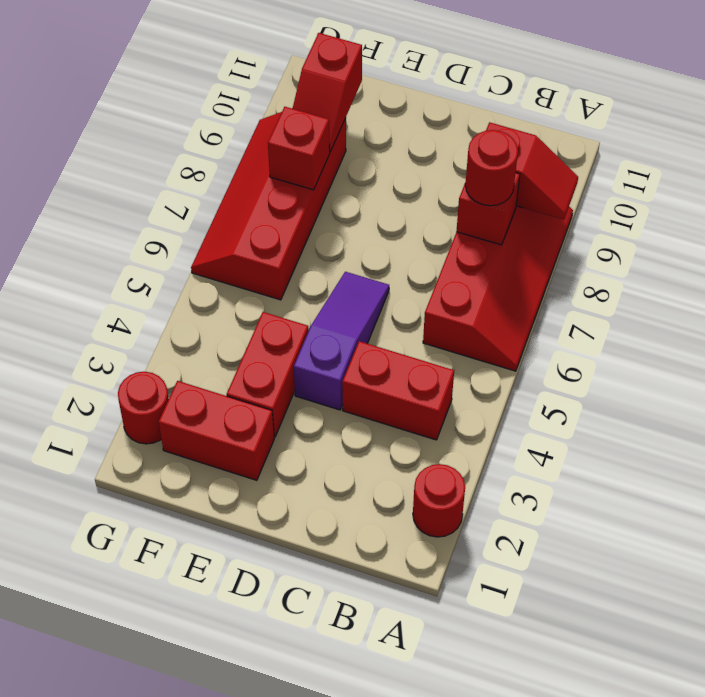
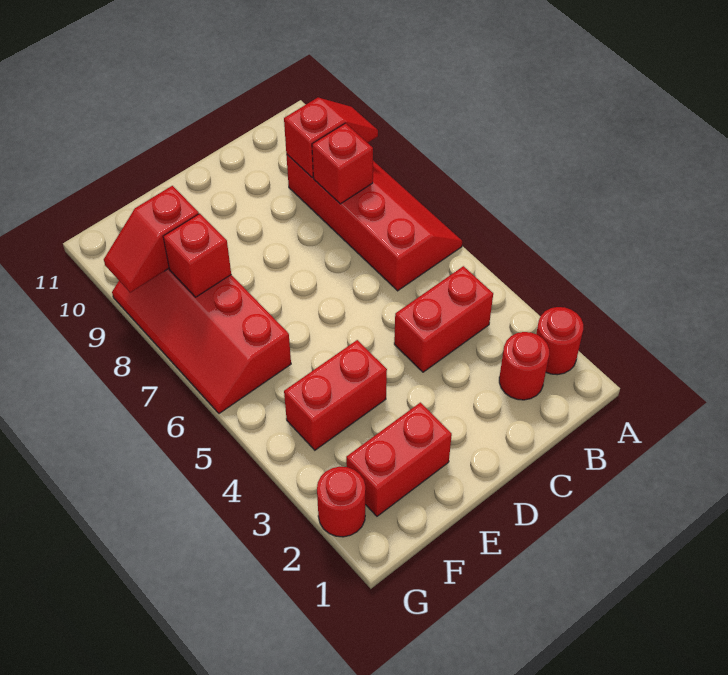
red round brick B8 level 3 -> red round brick B2 level 1
purple slope D4:D6 level 1 top 4 -> none
red brick E3:E4 level 1 -> red brick E4:F4 level 1
red slope F9:F10 level 2 top 10 -> red slope F9:G9 level 2 top F

